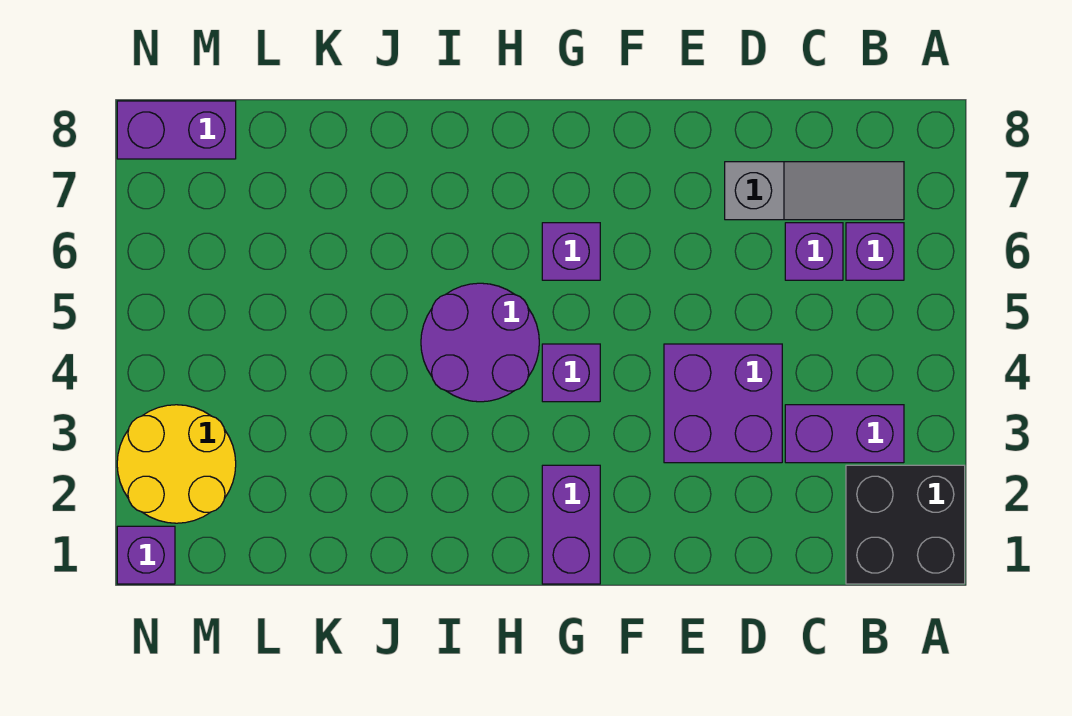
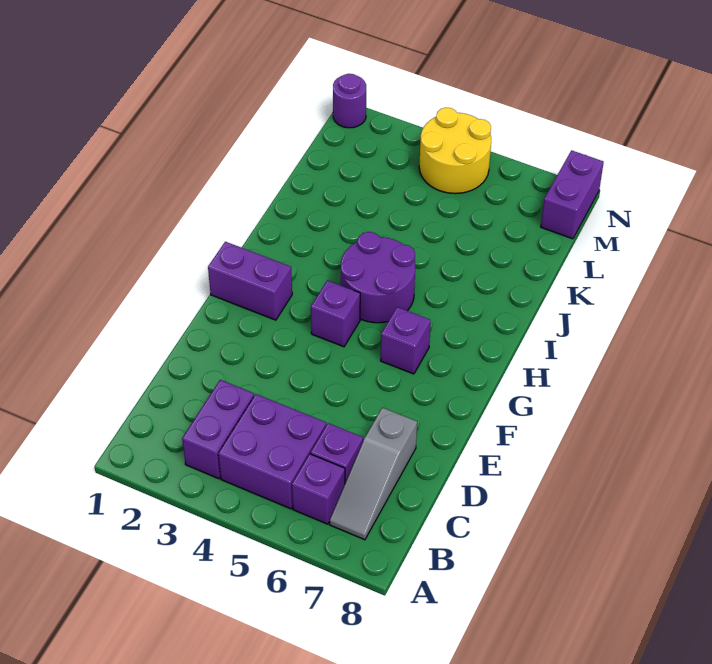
black brick A1:B2 level 1 -> none
purple brick D3:E4 level 1 -> purple brick B4:C5 level 1
yellow round brick M2:N3 level 1 -> yellow round brick M4:N5 level 1
purple brick N1 level 1 -> purple round brick N1 level 1

